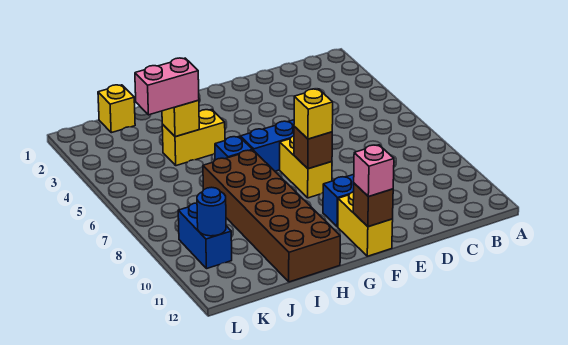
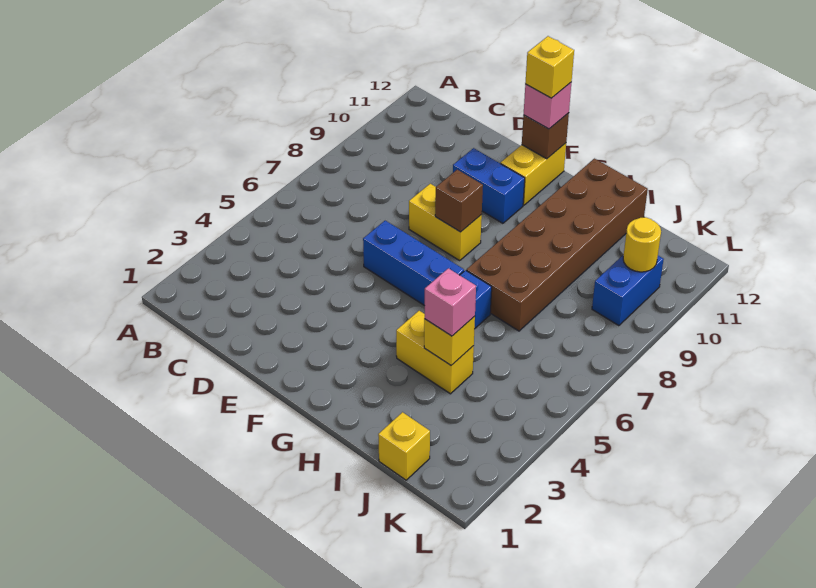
yellow brick F7:F8 level 1 -> yellow brick E8:F8 level 1
yellow brick F8 level 3 -> yellow brick F12 level 4
pink brick I4:J4 level 3 -> pink brick I4 level 3
blue round brick K10 level 2 -> yellow round brick K10 level 2

